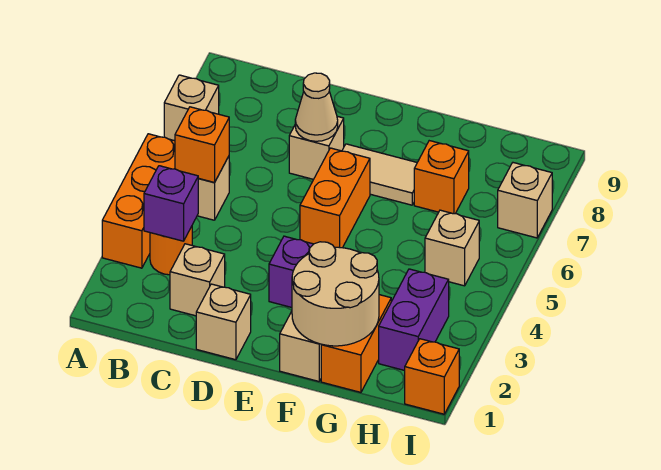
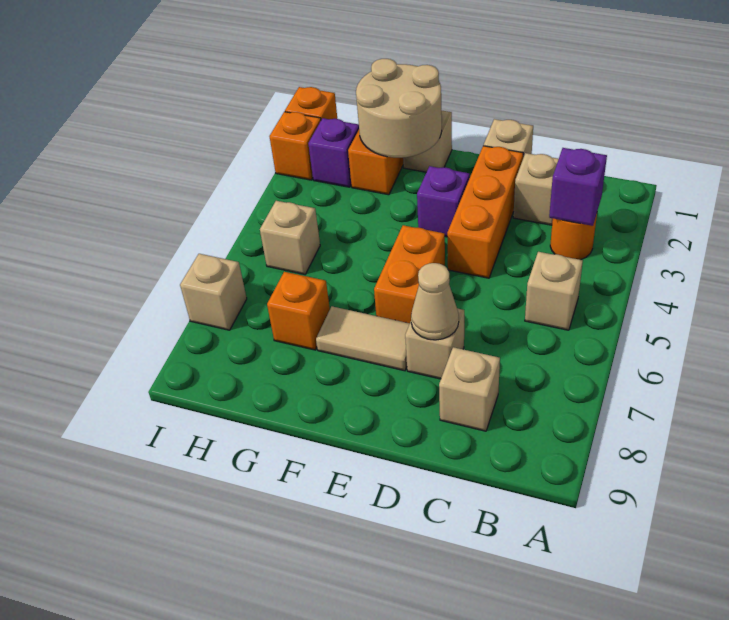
orange brick A3:A5 level 1 -> orange brick D2:D4 level 1
tan brick A7 level 1 -> tan brick C8 level 1
orange brick B5 level 2 -> orange brick I2 level 1
purple brick H2:H3 level 1 -> purple brick H2 level 1

